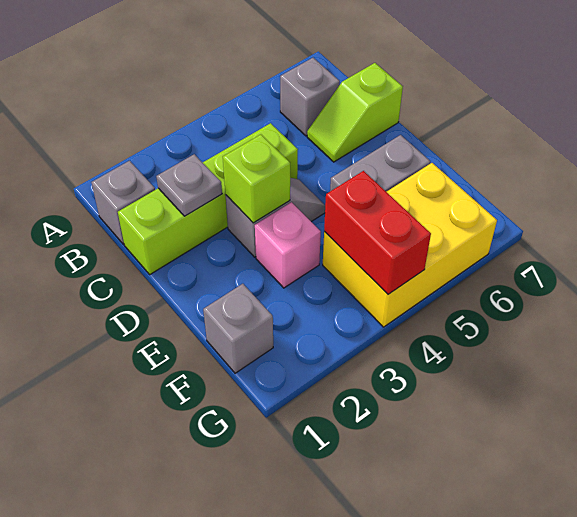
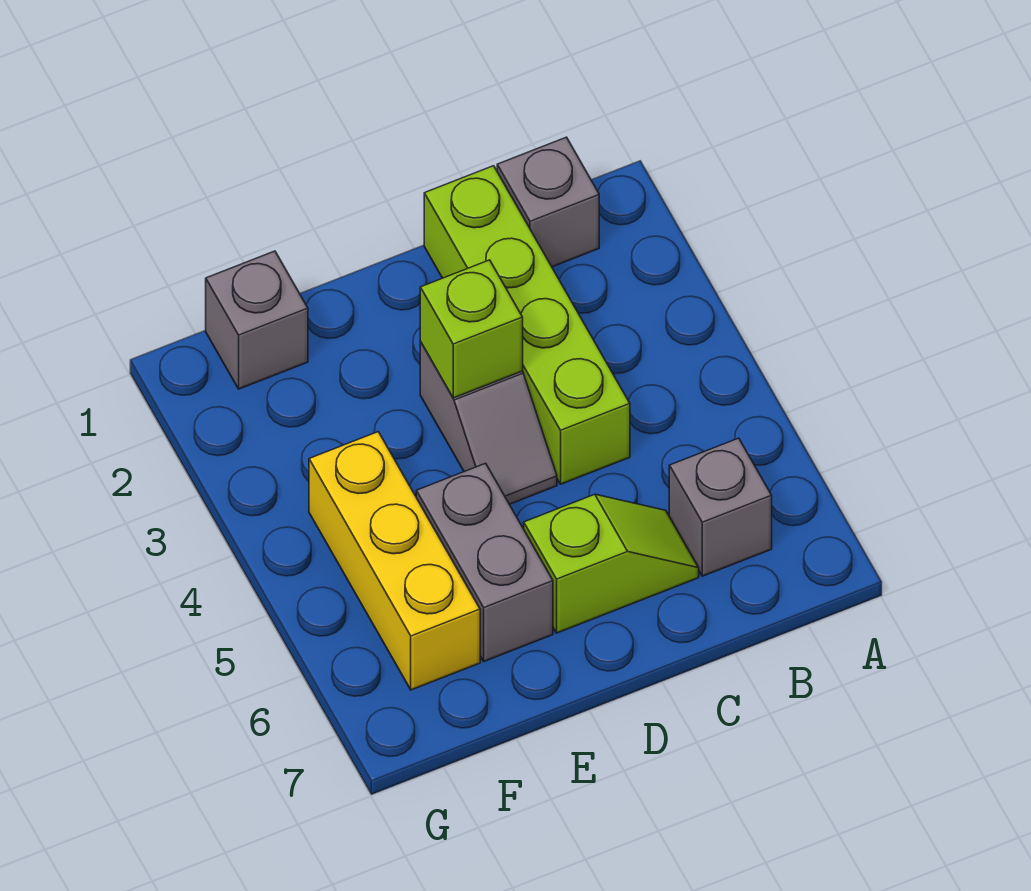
grey plate C2 level 2 -> none
lime slope C6:C7 level 1 top 7 -> lime slope C6:D6 level 1 top D
pink brick E3 level 1 -> none
yellow brick F4:G6 level 1 -> yellow brick F4:F6 level 1
red brick F4:G4 level 2 -> none

